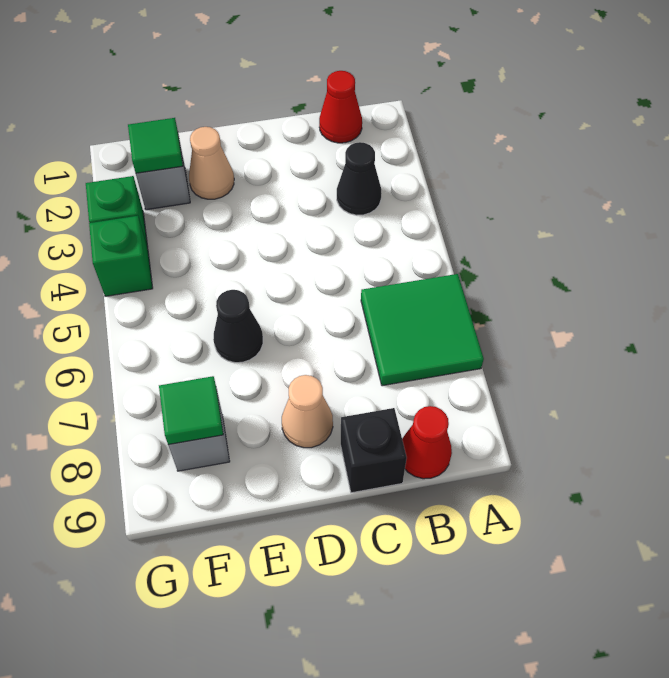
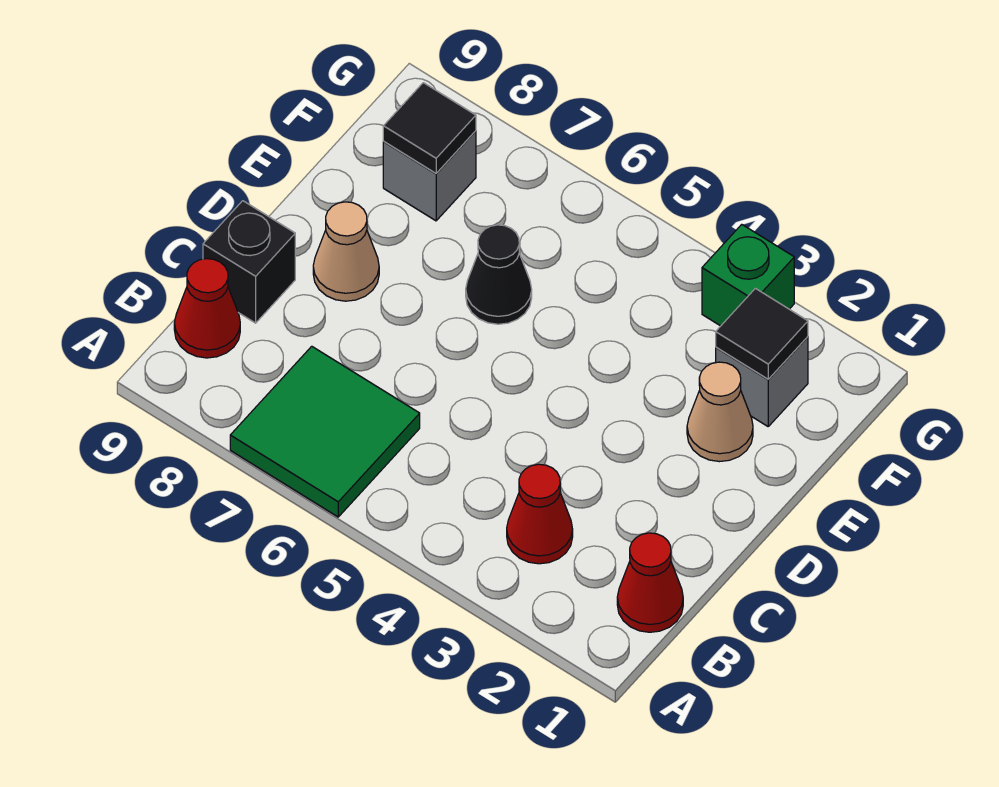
black cone B3 level 1 -> red cone B3 level 1
green tile F2 level 2 -> black tile F2 level 2
green tile F8 level 2 -> black tile F8 level 2
green brick G4 level 1 -> none

